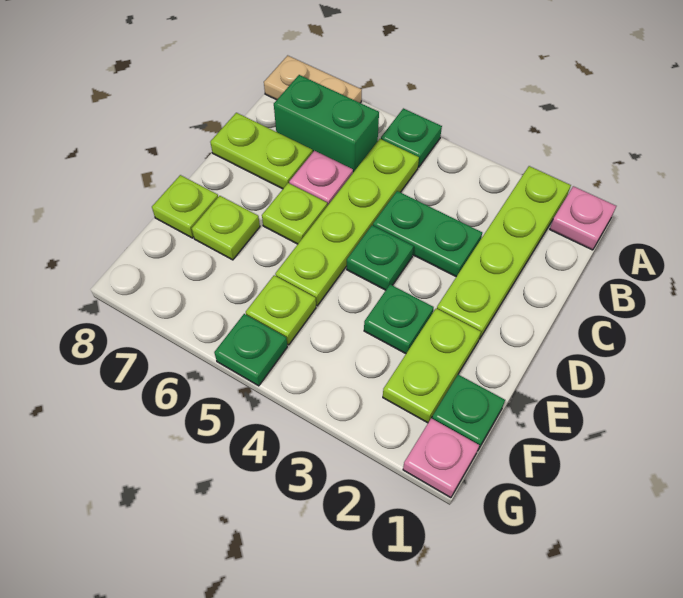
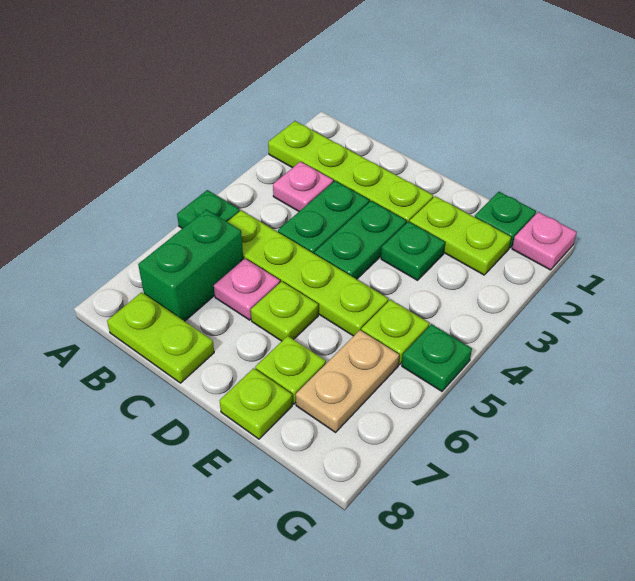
pink plate A1 level 1 -> pink plate B3 level 1
tan plate A7:A8 level 1 -> tan plate F6:F7 level 1
lime plate C7:C8 level 1 -> lime plate B8:C8 level 1
green plate D4 level 1 -> green plate D3:D4 level 1

